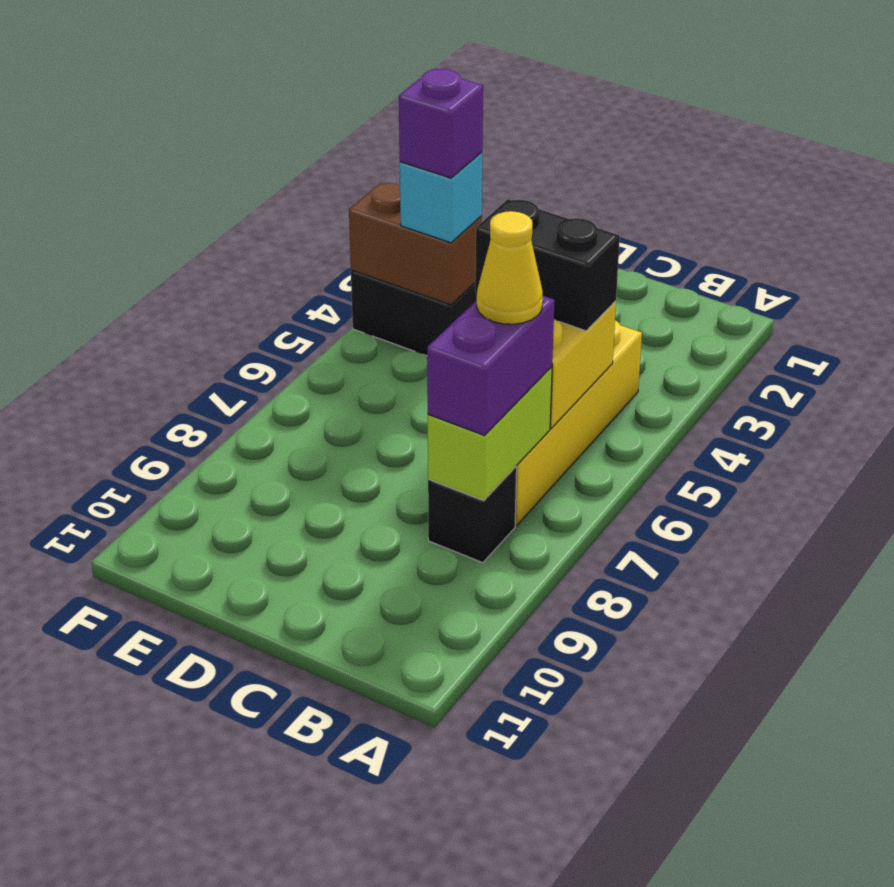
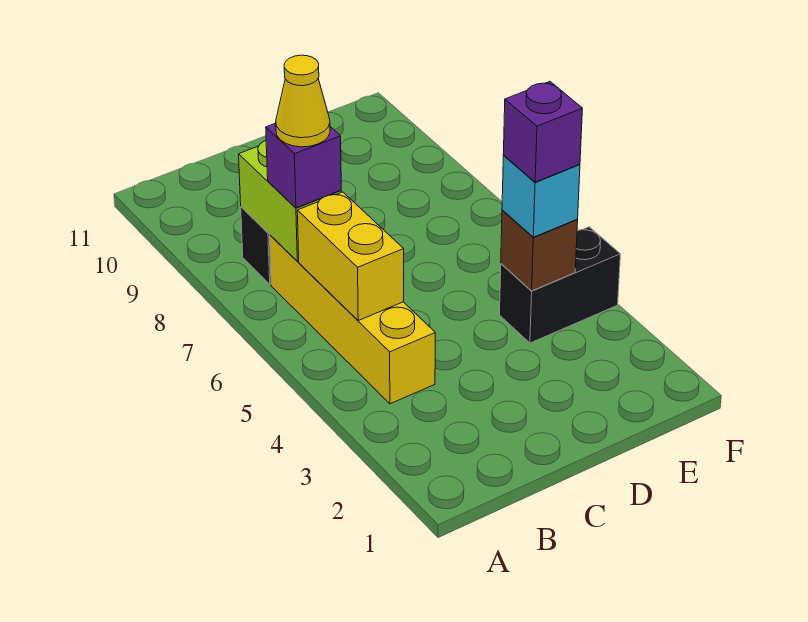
black brick B5:C5 level 3 -> none
purple brick B7:B8 level 3 -> purple brick B7 level 3
brown brick E4:F4 level 2 -> brown brick E4 level 2

